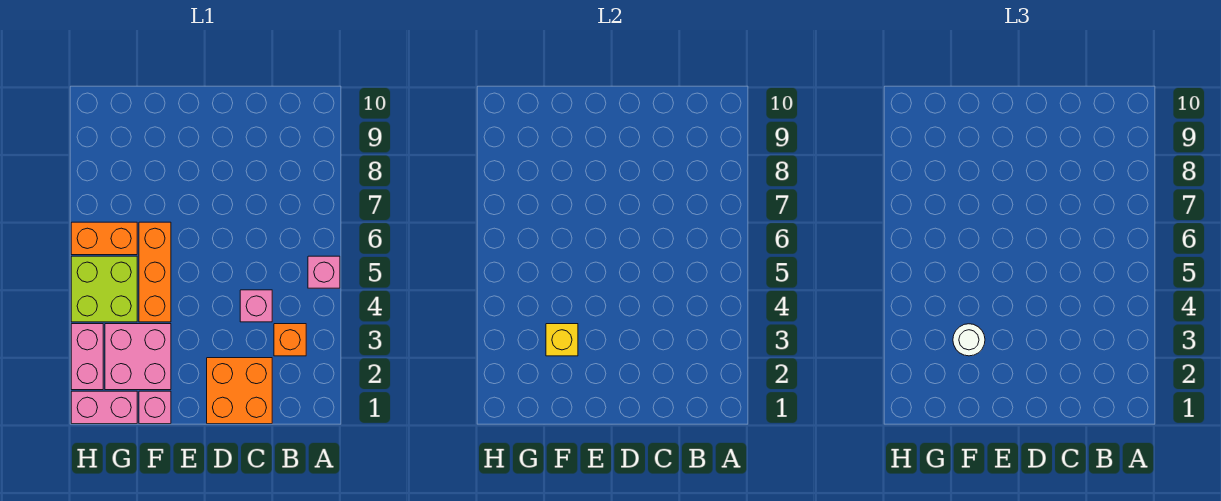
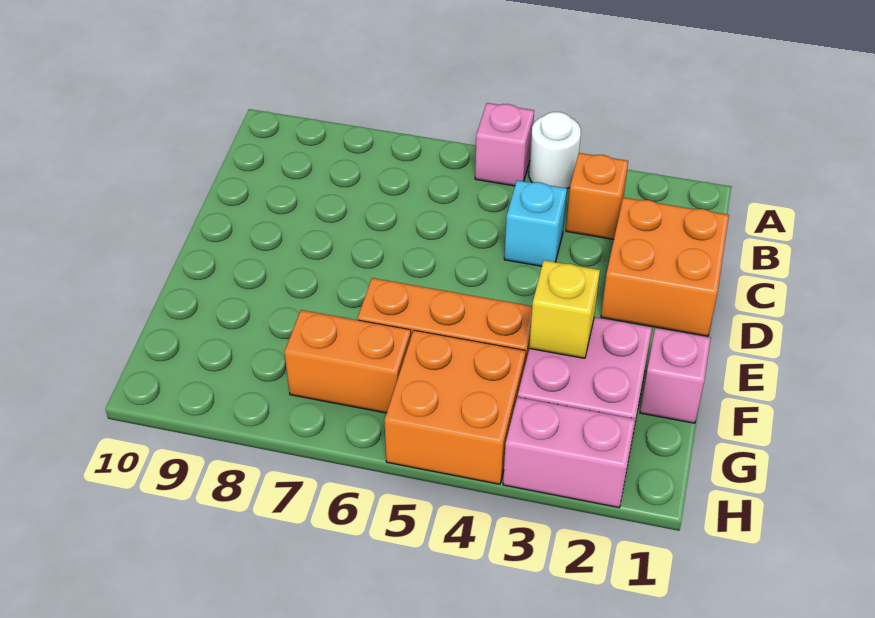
pink brick C4 level 1 -> cyan brick C4 level 1
white round brick F3 level 3 -> white round brick A4 level 1
pink brick G1:H1 level 1 -> none
lime brick G4:H5 level 1 -> orange brick G4:H5 level 1
orange brick G6:H6 level 1 -> orange brick G6:G7 level 1

